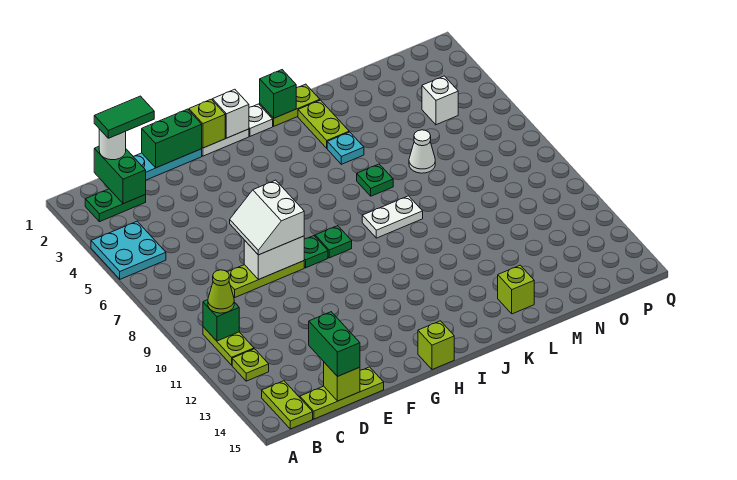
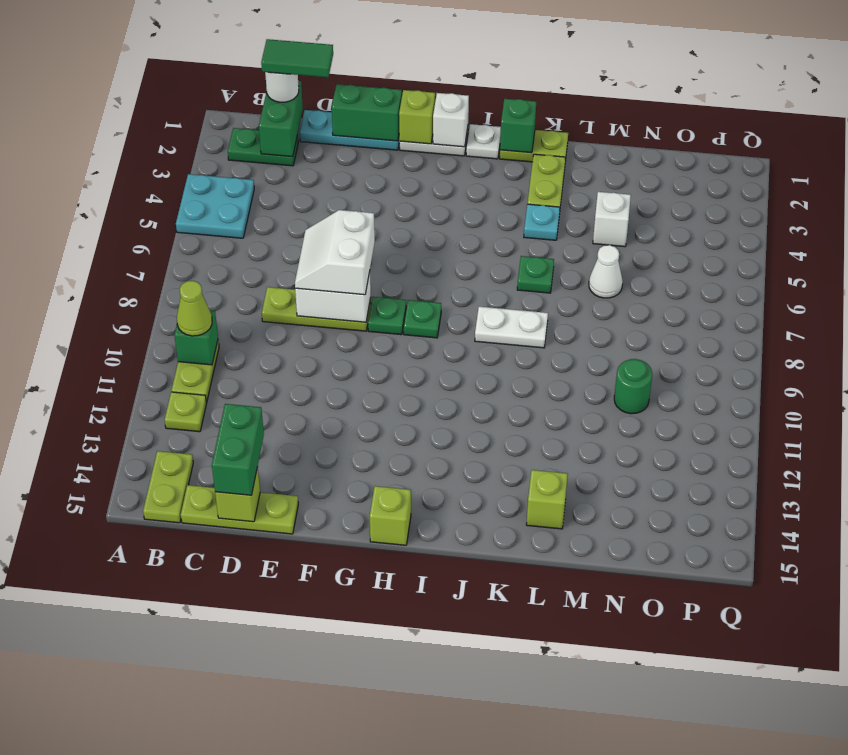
none -> green round brick N10 level 1
white brick O4 level 1 -> white brick M4 level 1

